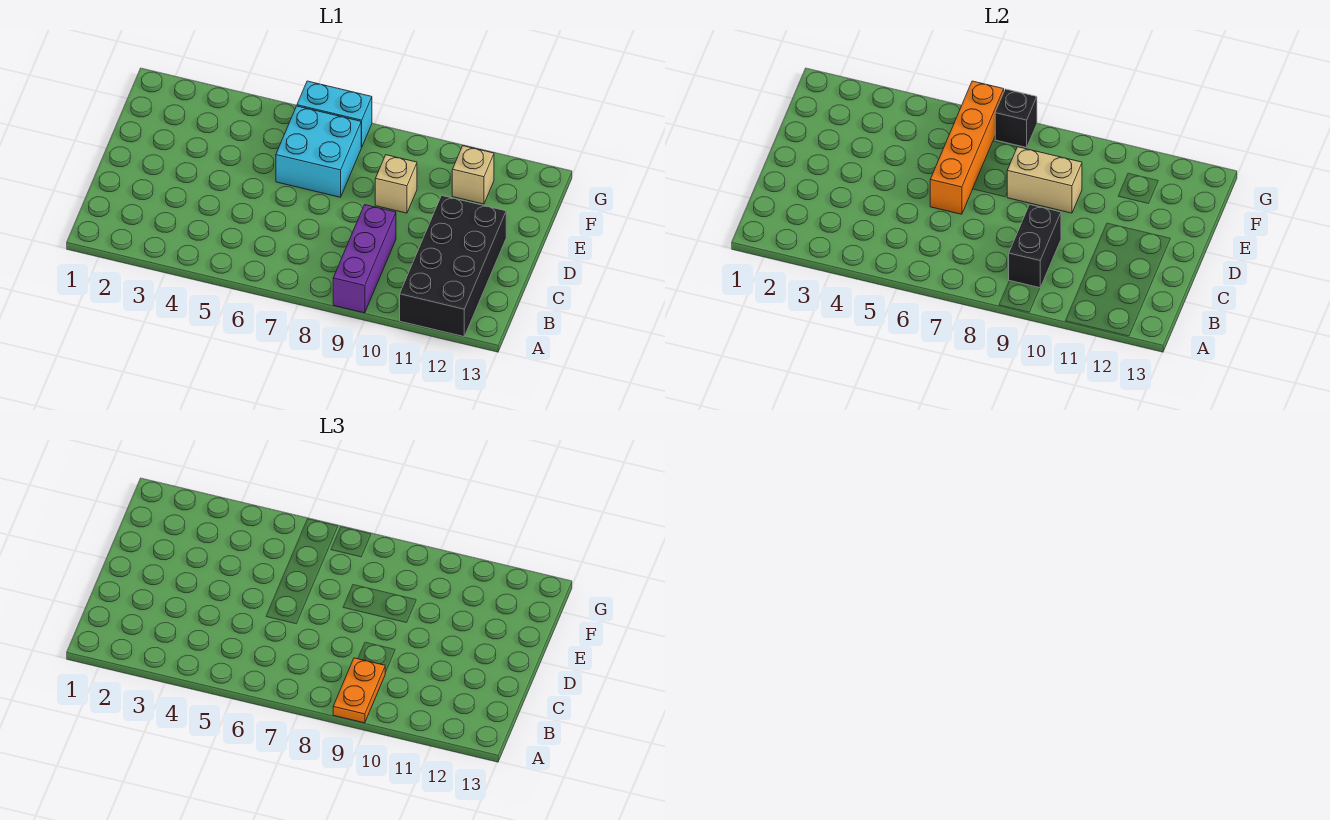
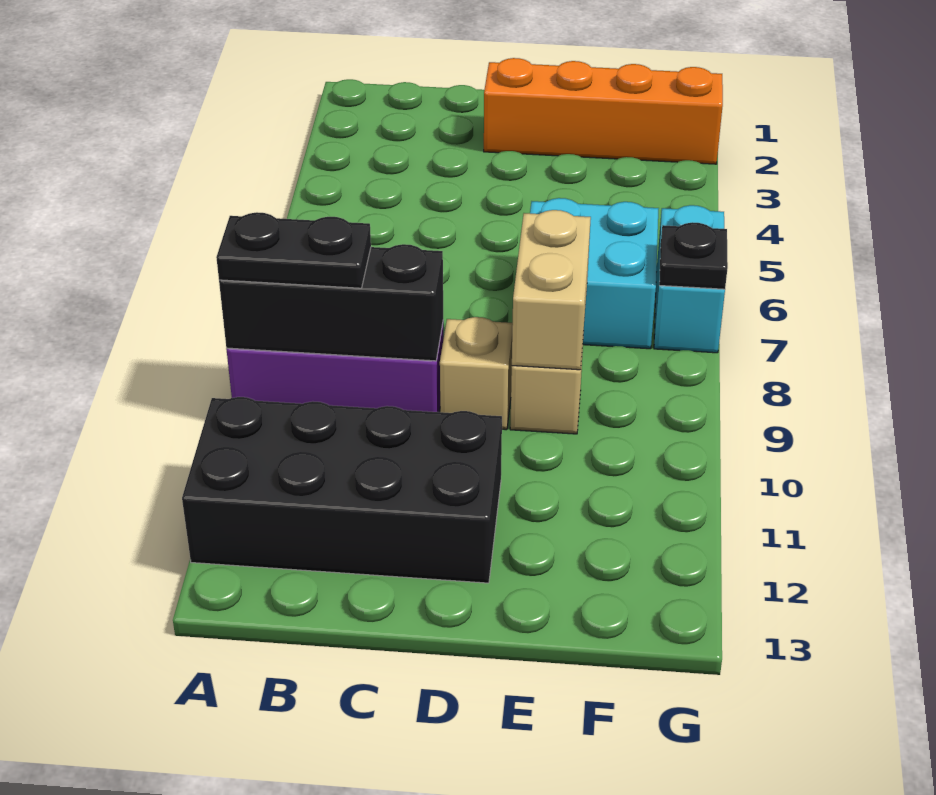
orange plate A9:B9 level 3 -> black plate A9:B9 level 3
black brick B9:C9 level 2 -> black brick A9:C9 level 2
orange brick D6:G6 level 2 -> orange brick D2:G2 level 1
tan brick F11 level 1 -> tan brick D9 level 1
black brick G7 level 2 -> black plate G7 level 2

